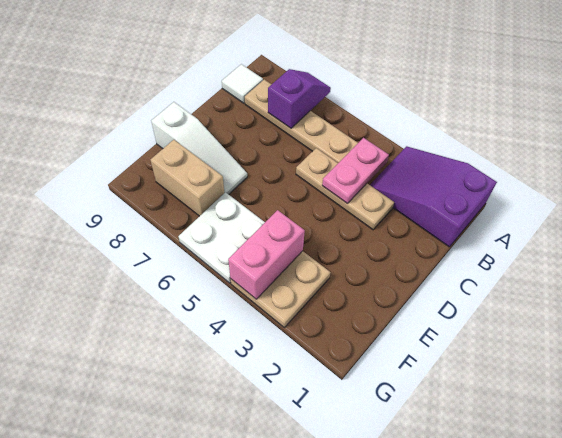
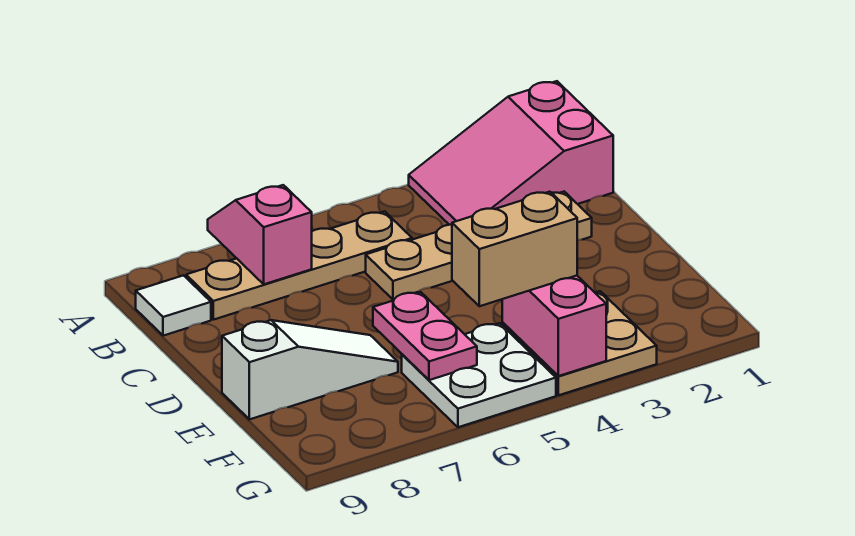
purple slope A1:B3 level 1 top 1 -> pink slope A1:B3 level 1 top 1
purple slope A7:B7 level 2 top B -> pink slope A7:B7 level 2 top B
pink plate B4:C4 level 2 -> pink plate E6:F6 level 2
tan plate C3:C5 level 1 -> tan plate C2:C5 level 1
tan brick F7:F8 level 1 -> tan brick F4:F5 level 3

